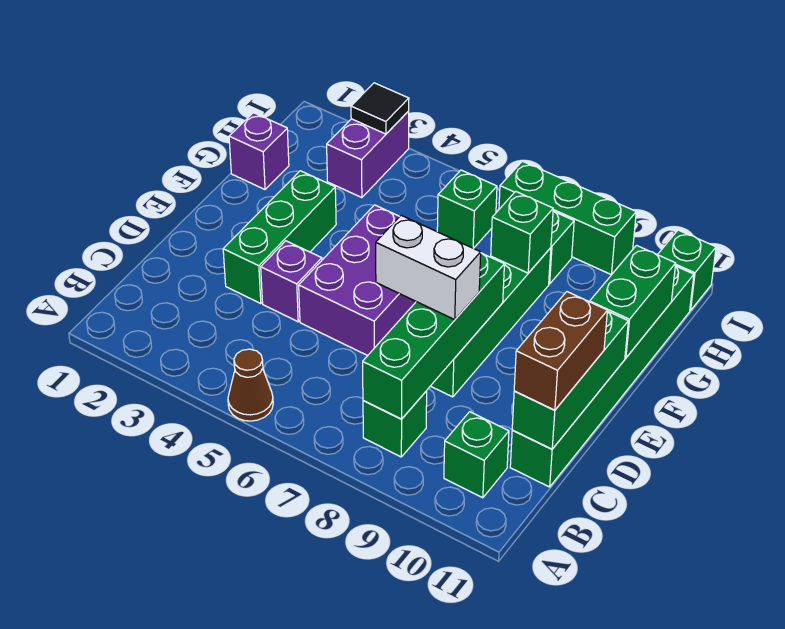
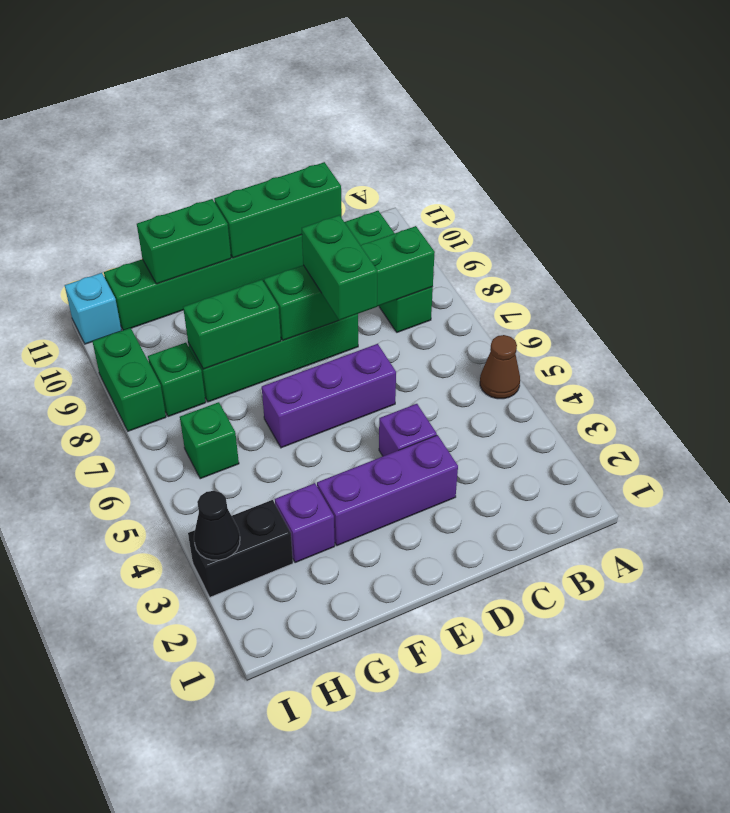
brown brick C11:D11 level 3 -> none
green brick D3:F3 level 1 -> purple brick D3:F3 level 1
purple brick D5:F6 level 1 -> purple brick D6:F6 level 1
white brick D7:D8 level 3 -> green brick D7:D8 level 3
purple brick G1 level 1 -> purple brick G3 level 1
green brick G8 level 2 -> green brick F8:G8 level 2
purple brick H3:I3 level 1 -> black brick H3:I3 level 1
black tile I3 level 2 -> black cone I3 level 2
green brick I7:I9 level 1 -> green brick I8:I9 level 1
green brick I11 level 1 -> cyan brick I11 level 1

